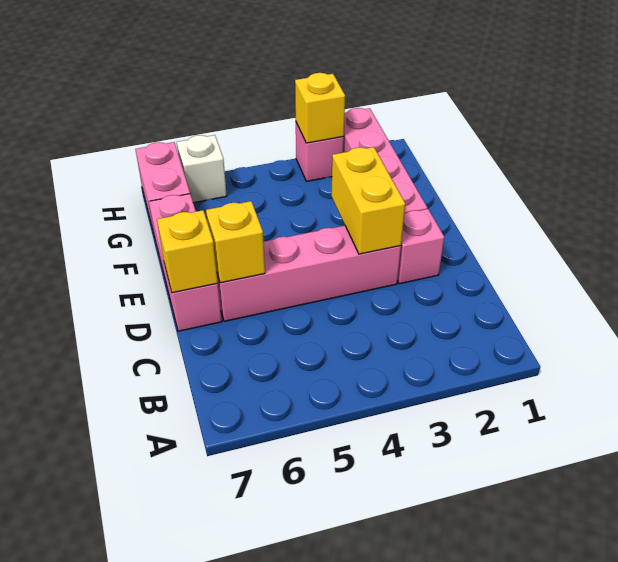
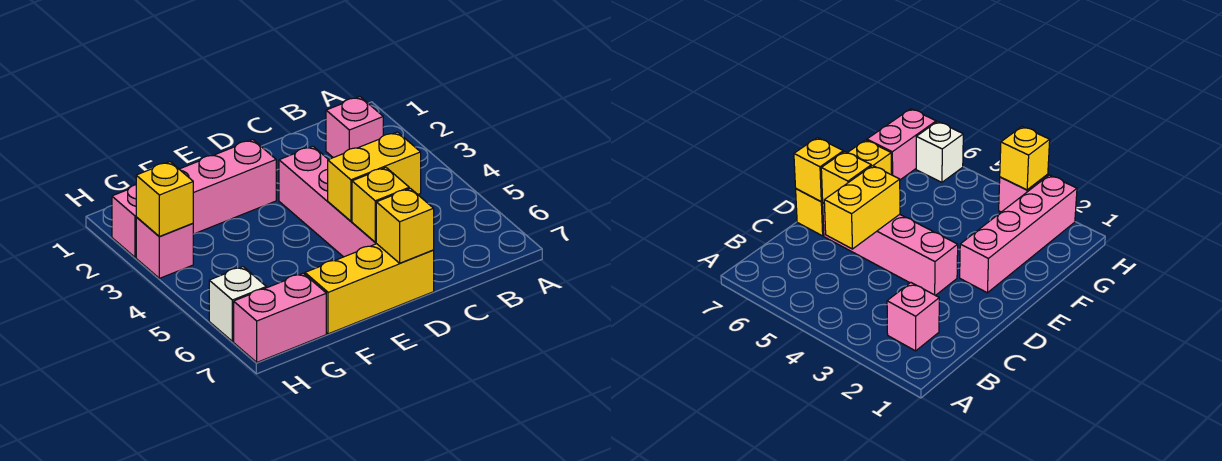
pink brick D2 level 1 -> pink brick B2 level 1
yellow brick D3:E3 level 2 -> yellow brick C5:D5 level 2
pink brick D7:F7 level 1 -> yellow brick D7:F7 level 1

